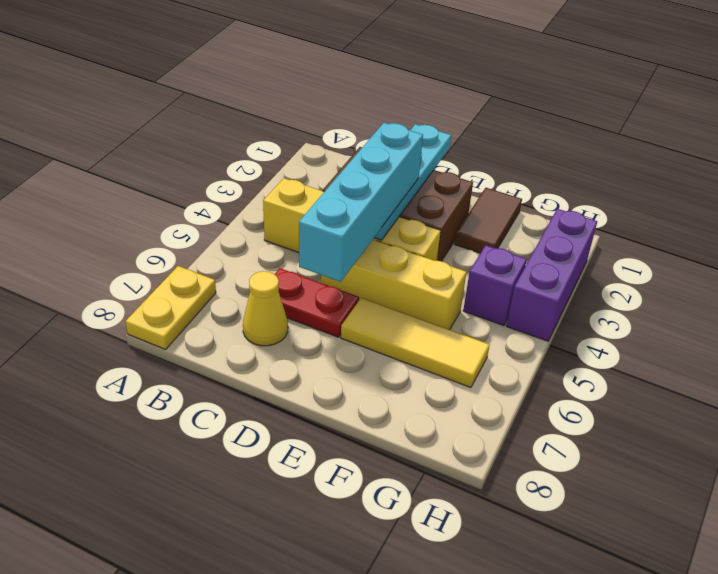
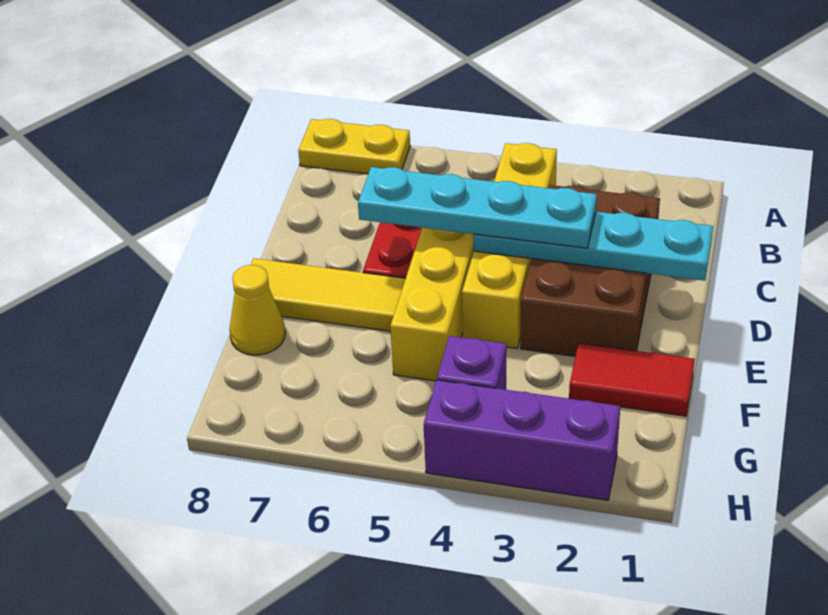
yellow cone C7 level 1 -> yellow cone F8 level 1
cyan brick D3:D6 level 3 -> cyan plate D3:D6 level 3
yellow tile E6:G6 level 1 -> yellow tile E6:E8 level 1
brown tile F1:F2 level 1 -> red tile F1:F2 level 1

